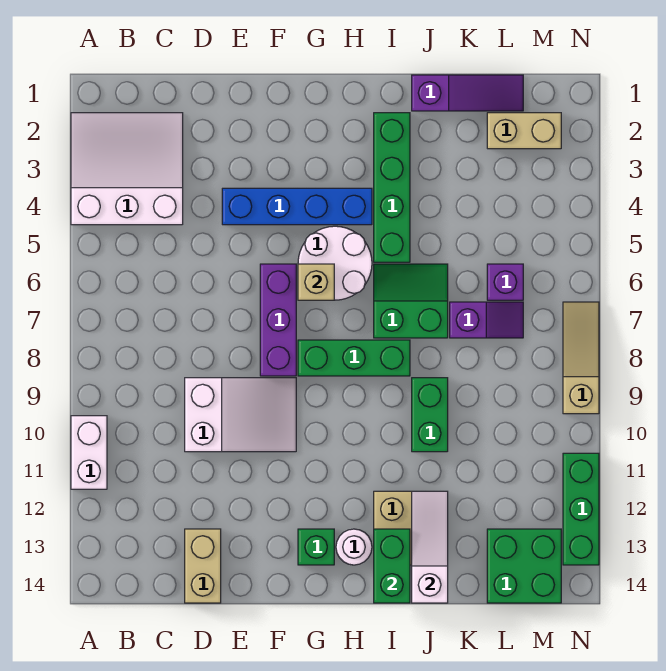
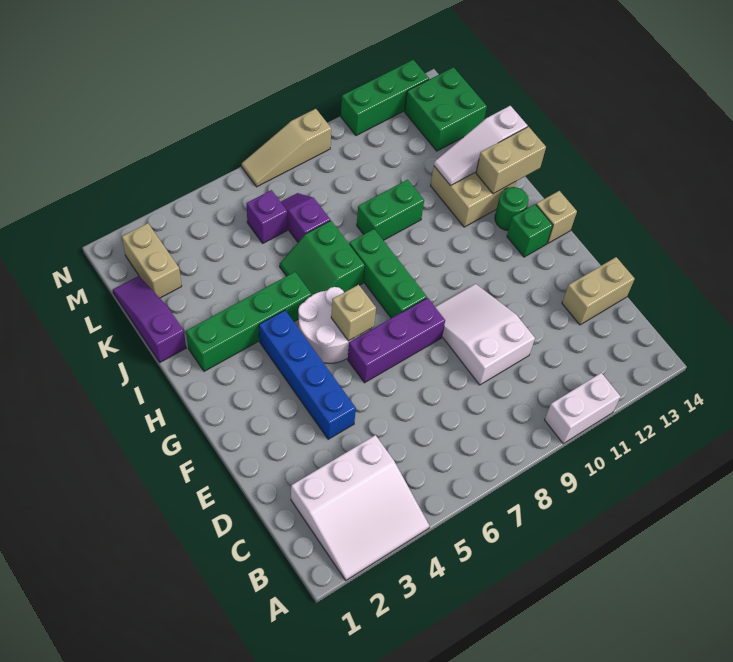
white slope A2:C4 level 1 top 4 -> white slope A2:C4 level 1 top C
none -> tan brick G14 level 1
white round brick H13 level 1 -> green round brick H13 level 1
green brick I13:I14 level 2 -> tan brick I13:I14 level 2

